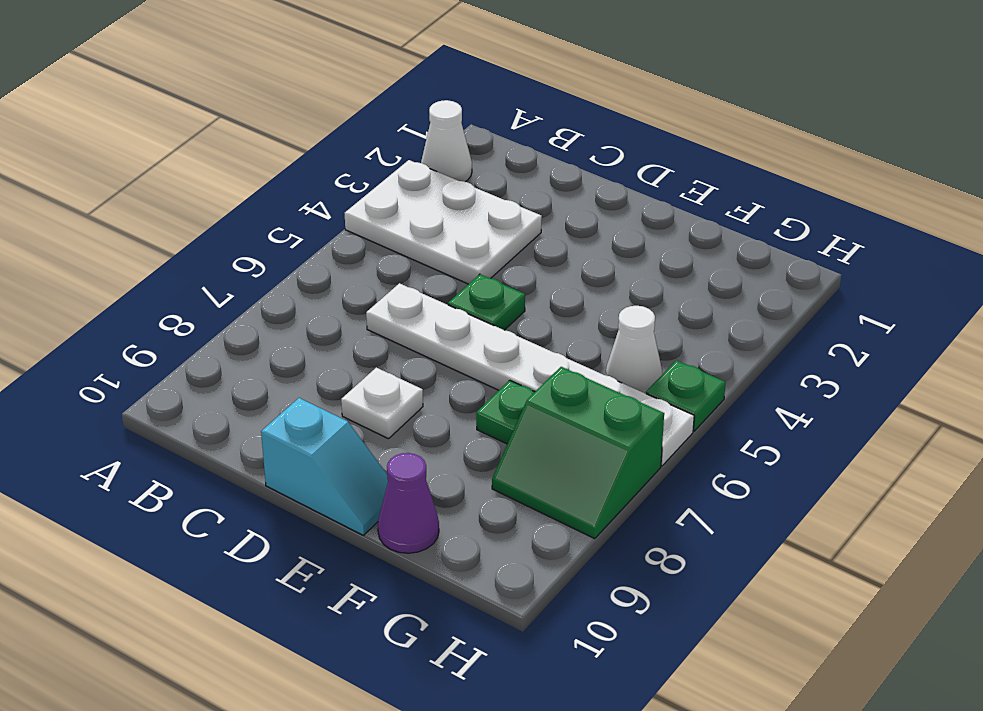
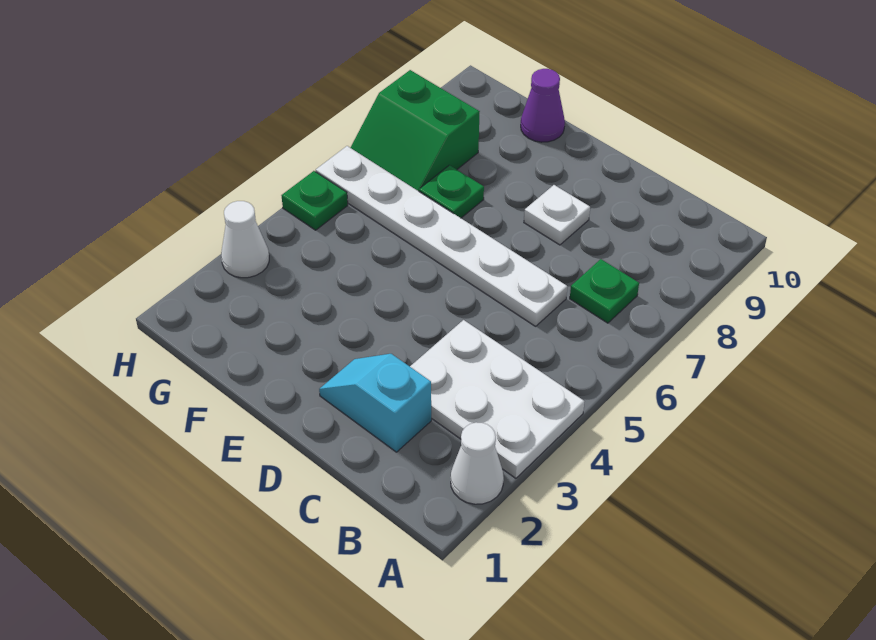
green plate D5 level 1 -> green plate B7 level 1
cyan slope D10:E10 level 1 top D -> cyan slope C2:D2 level 1 top C
white cone G5 level 1 -> white cone H3 level 1
green slope G7:H8 level 1 top 7 -> green slope G7:H8 level 1 top 8

